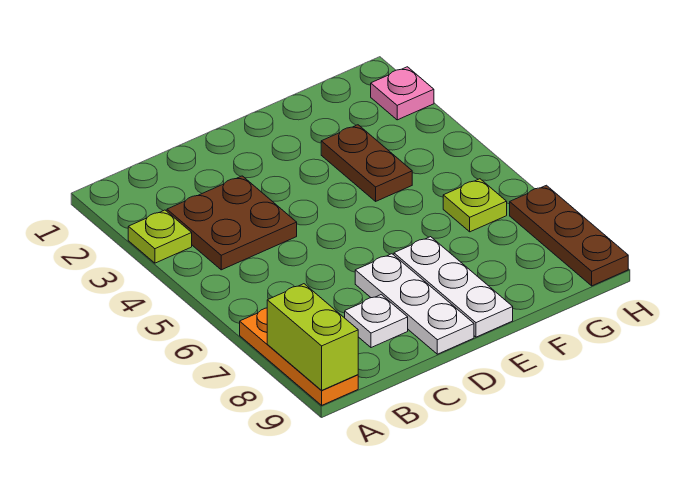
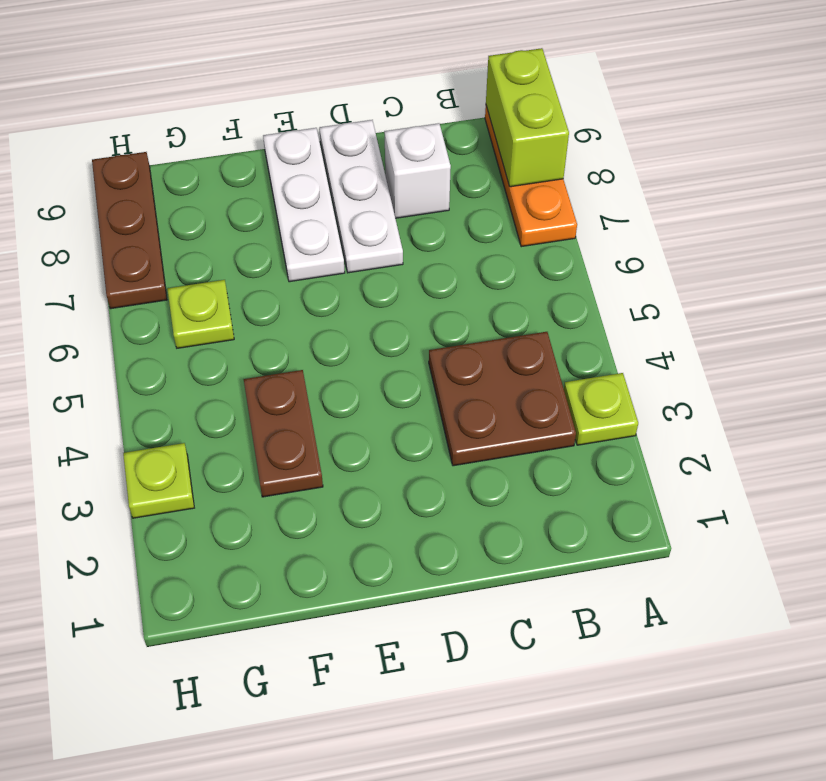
white plate C8 level 1 -> white brick C8 level 1
pink plate H2 level 1 -> none
none -> lime plate H3 level 1

